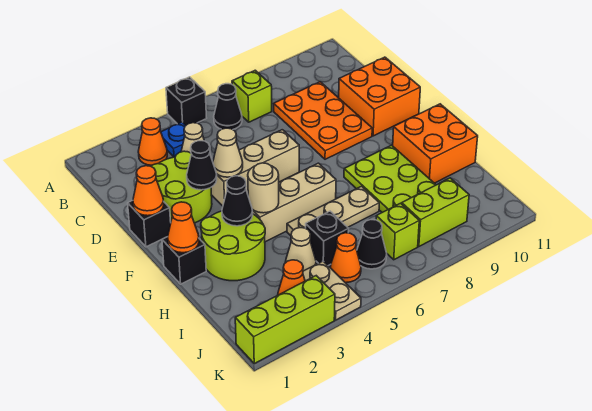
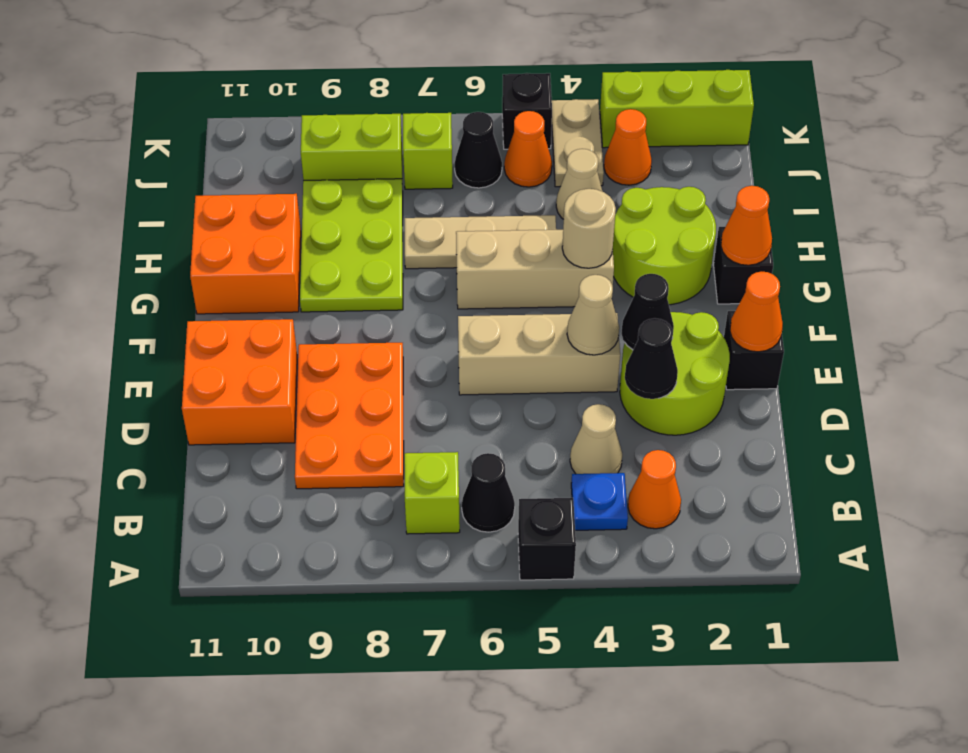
black cone G3 level 2 -> black cone D3 level 2
black brick I5 level 1 -> black brick K5 level 1

